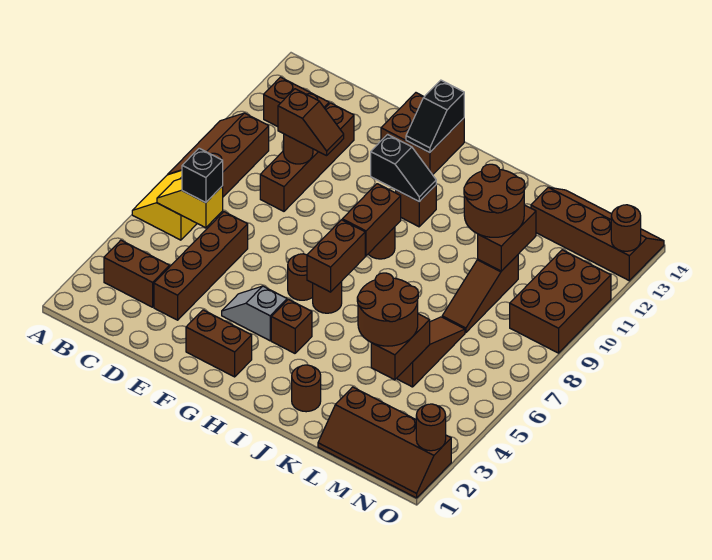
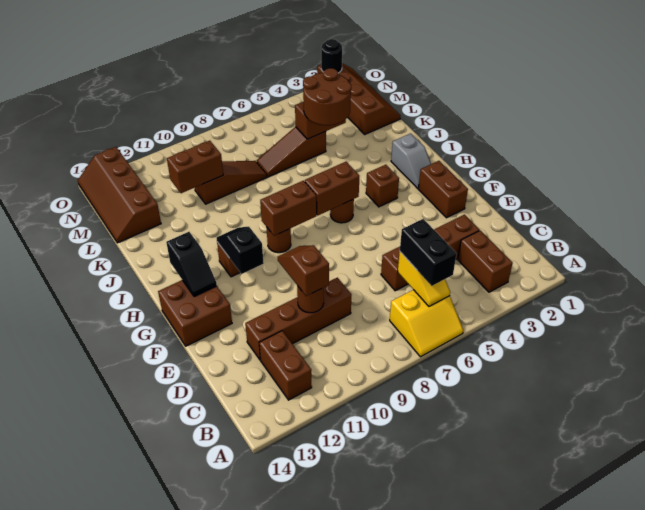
brown slope A8:B10 level 1 top B -> none
black brick C6 level 3 -> black brick B6:C6 level 3
grey slope F4:G4 level 1 top G -> grey slope H2:I2 level 1 top I
brown round brick G6 level 1 -> none
black slope G13:G14 level 2 top 14 -> black slope G13:H13 level 2 top H
brown round brick J2 level 1 -> none
brown round brick K10:L11 level 3 -> none
brown brick N9:O11 level 1 -> none
brown round brick O2 level 2 -> black round brick O2 level 2
brown round brick O13 level 2 -> none

